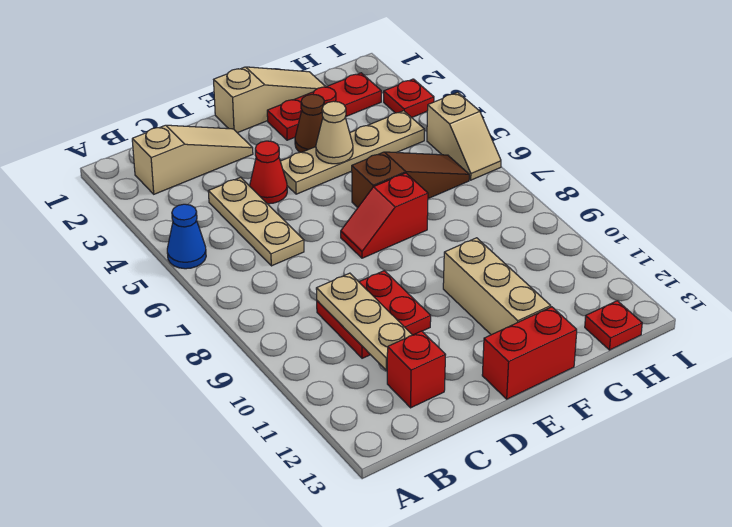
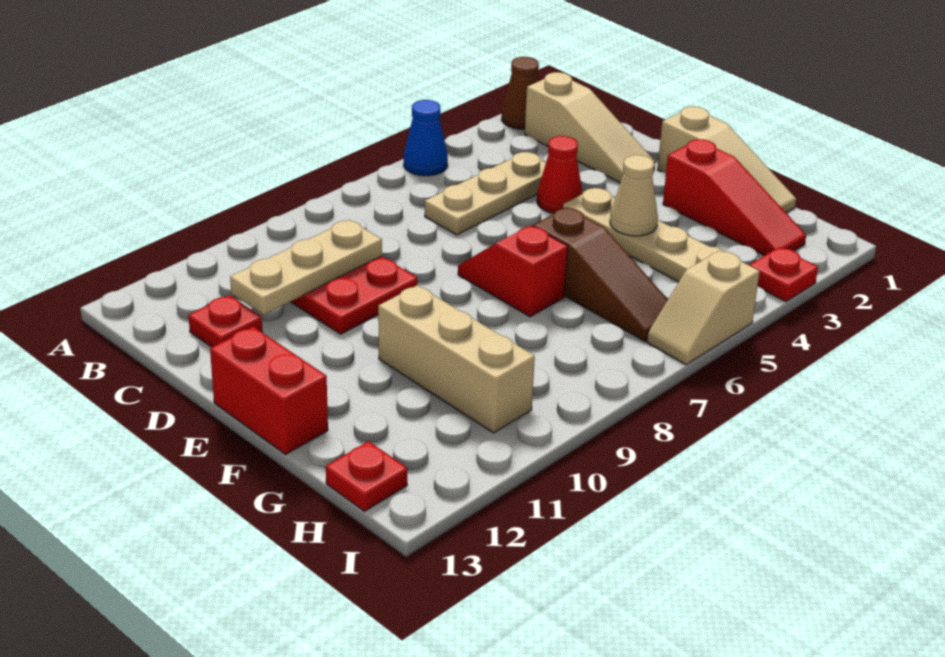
red brick C12 level 1 -> red plate C12 level 1
red plate F2:H2 level 1 -> red slope F2:H2 level 1 top F
brown cone F3 level 1 -> brown cone A2 level 1
tan brick F10:F12 level 1 -> tan brick F10:H10 level 1

